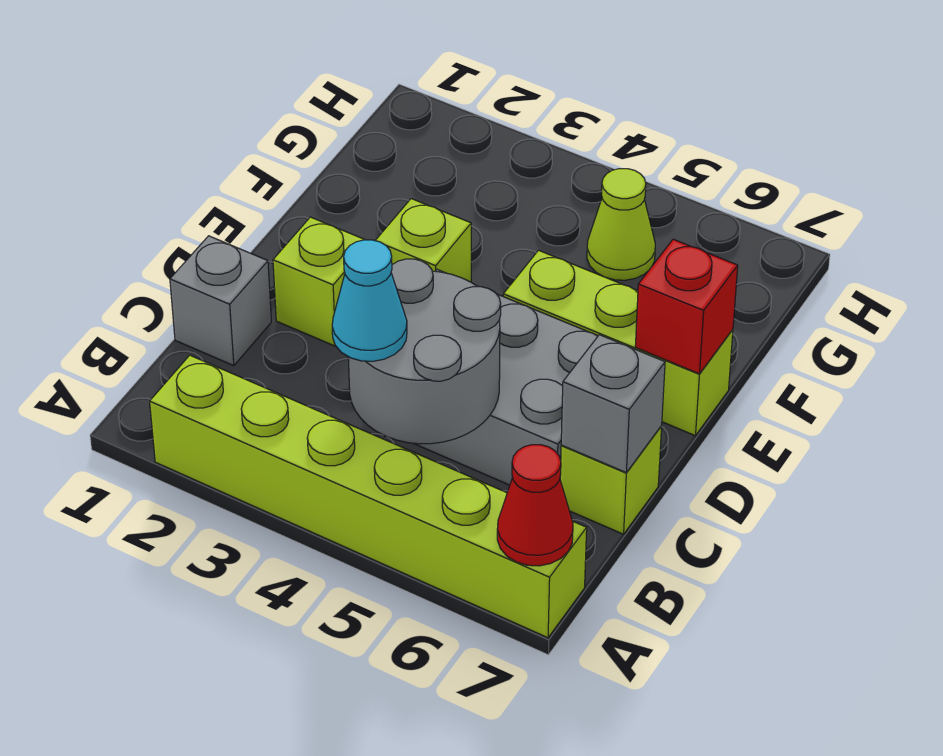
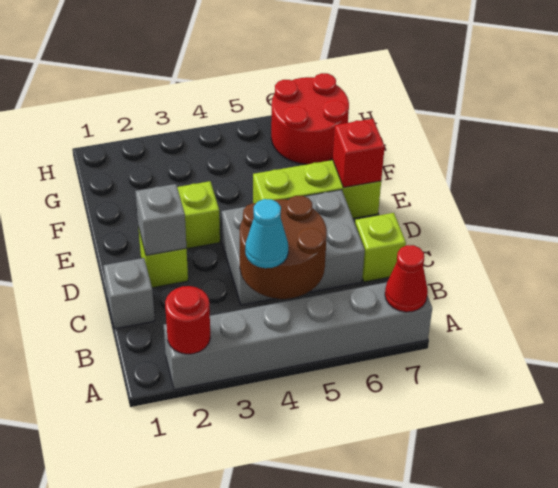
lime brick A2:A7 level 1 -> grey brick A2:A7 level 1
none -> red round brick A2 level 2
grey round brick B4:C5 level 2 -> brown round brick B4:C5 level 2
grey brick C7 level 2 -> grey brick D2 level 2
lime cone G5 level 1 -> none
none -> red round brick G6:H7 level 1

